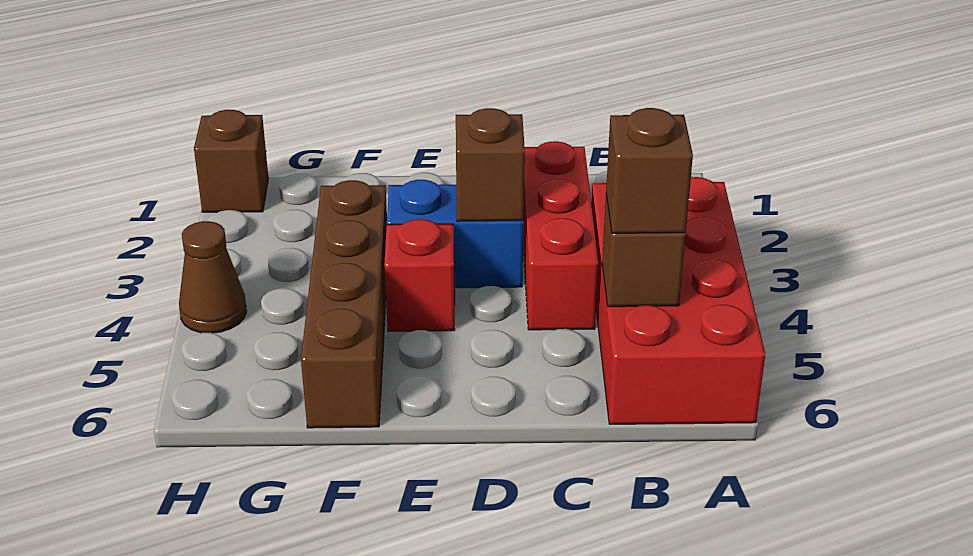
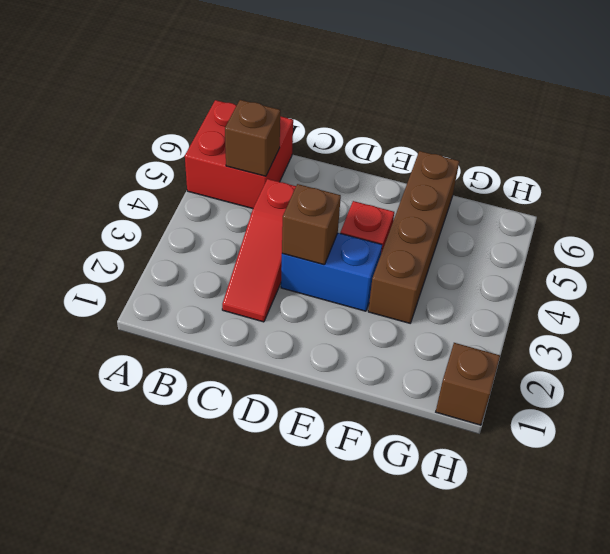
red brick A3:B6 level 1 -> red brick A5:B6 level 1
brown brick B5 level 3 -> none
red brick C2:C4 level 1 -> red slope C2:C4 level 1 top 4
brown cone H4 level 1 -> none

